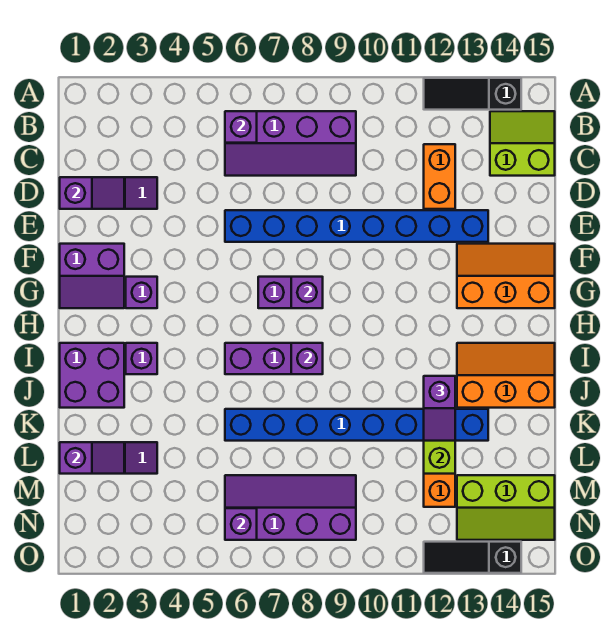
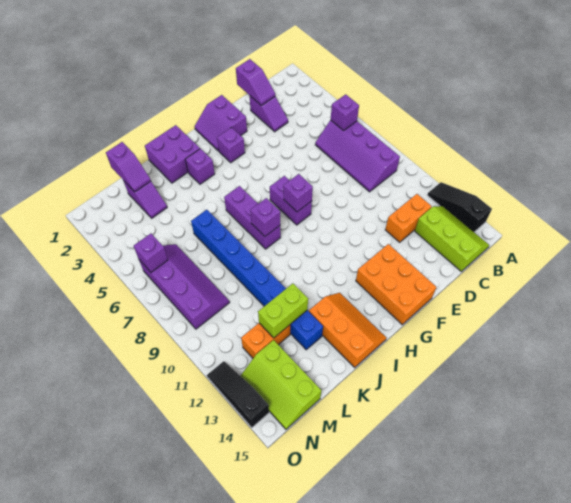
lime slope B14:C15 level 1 top C -> lime slope B13:C15 level 1 top C
blue brick E6:E13 level 1 -> none
orange slope F13:G15 level 1 top G -> orange brick F13:G15 level 1
purple slope J12:K12 level 3 top J -> none

